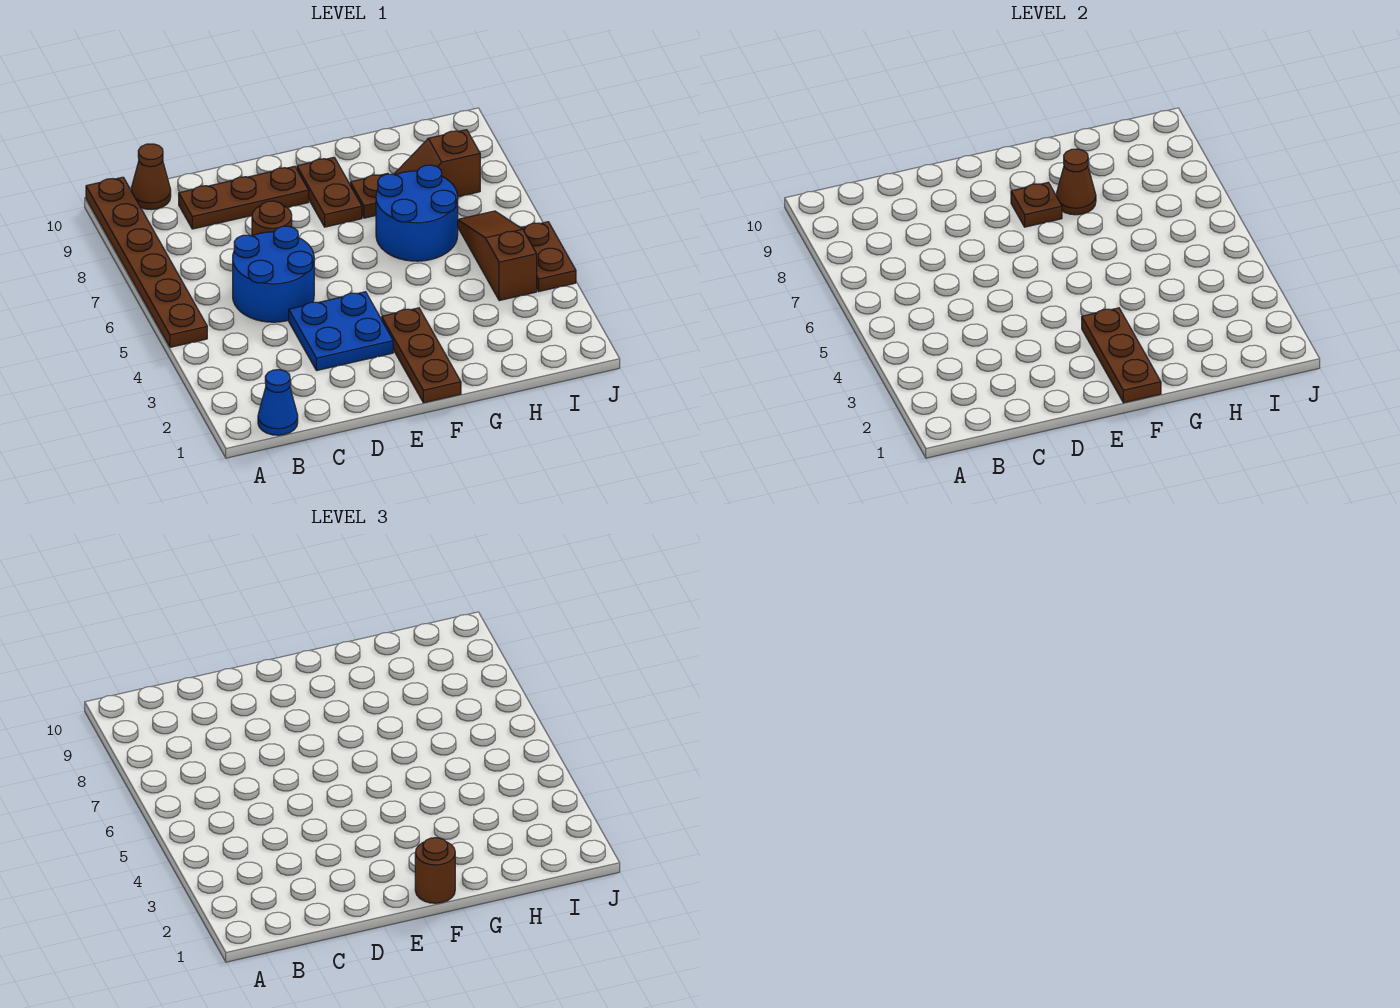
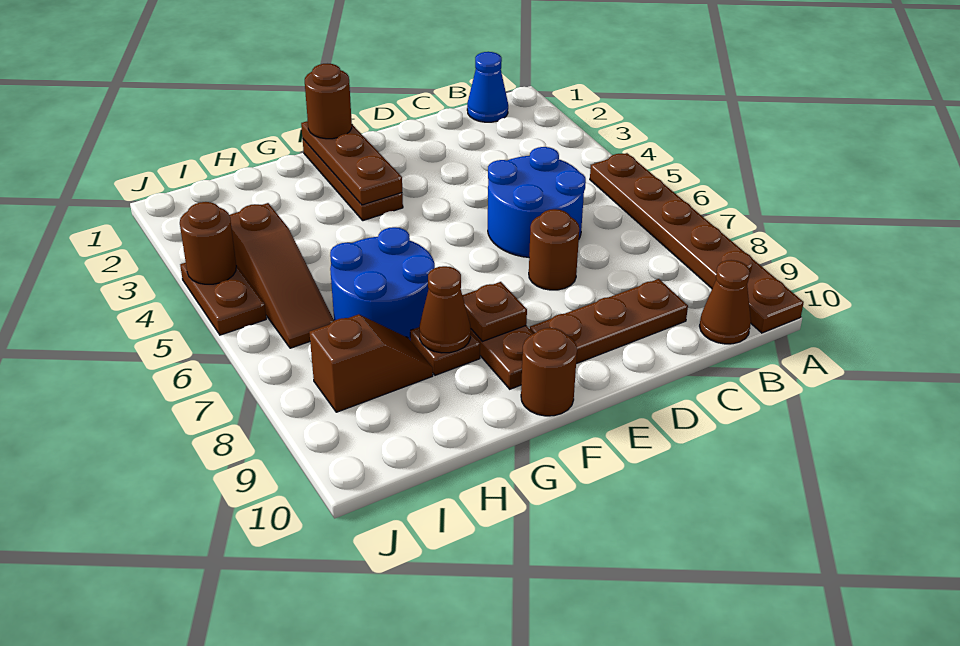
blue plate D3:E4 level 1 -> none
none -> brown round brick F10 level 1
none -> brown round brick J4 level 2

